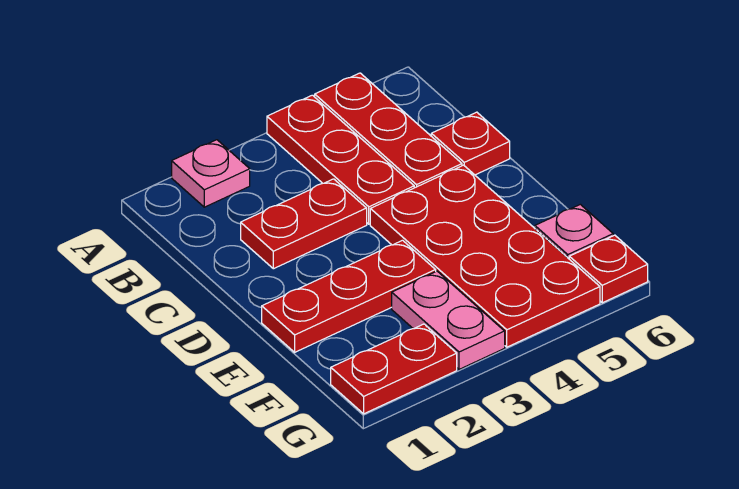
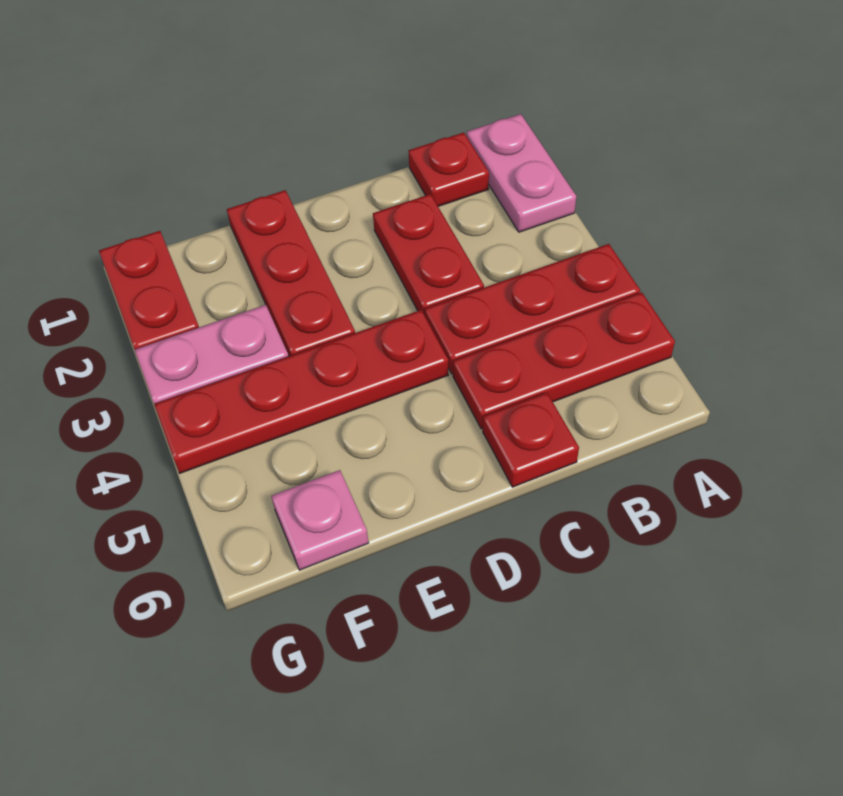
pink plate A2 level 1 -> pink plate A1:A2 level 1
red plate D4:G5 level 1 -> red plate D4:G4 level 1
red plate G6 level 1 -> red plate B1 level 1

